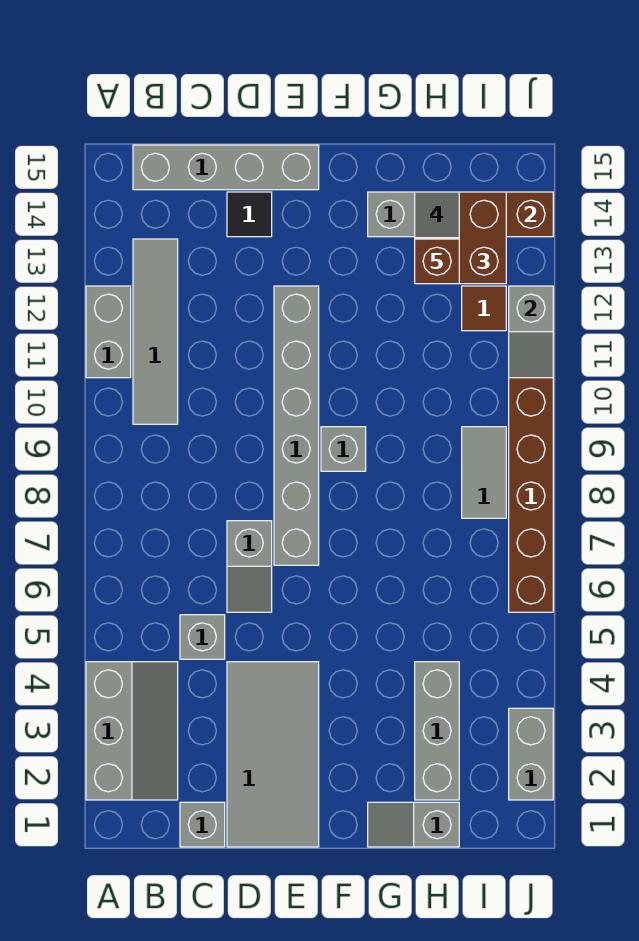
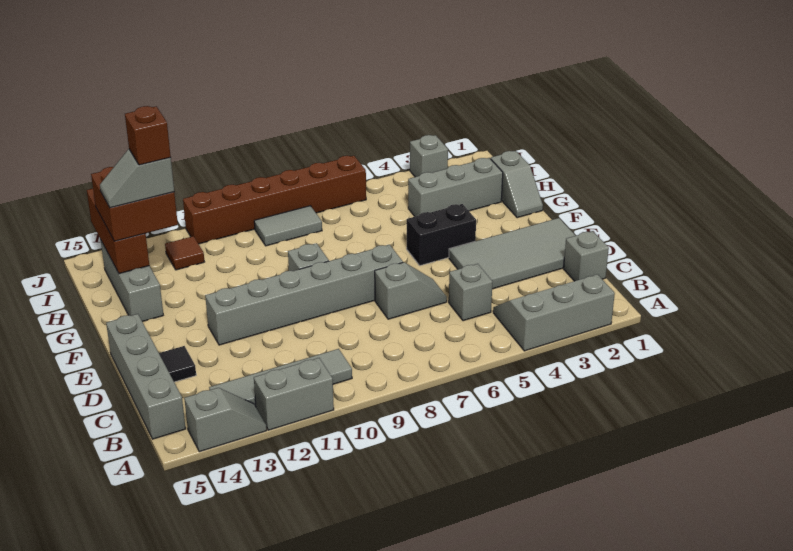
none -> black brick F4:F5 level 1
grey brick J2:J3 level 1 -> grey brick J3 level 1
grey slope J11:J12 level 2 top 12 -> grey slope A13:A14 level 1 top 14

